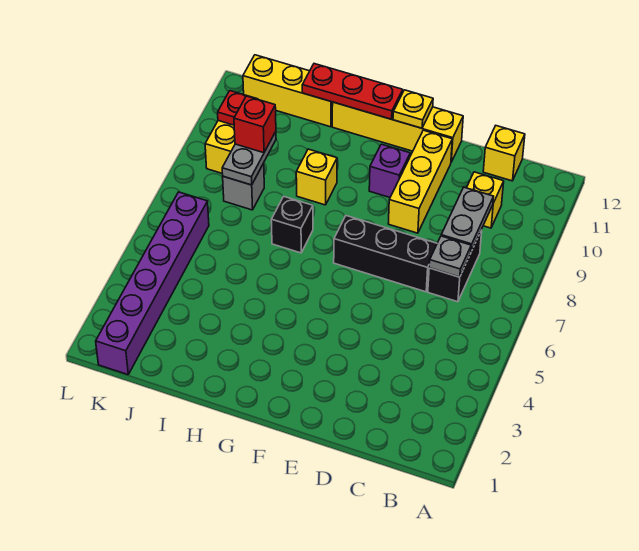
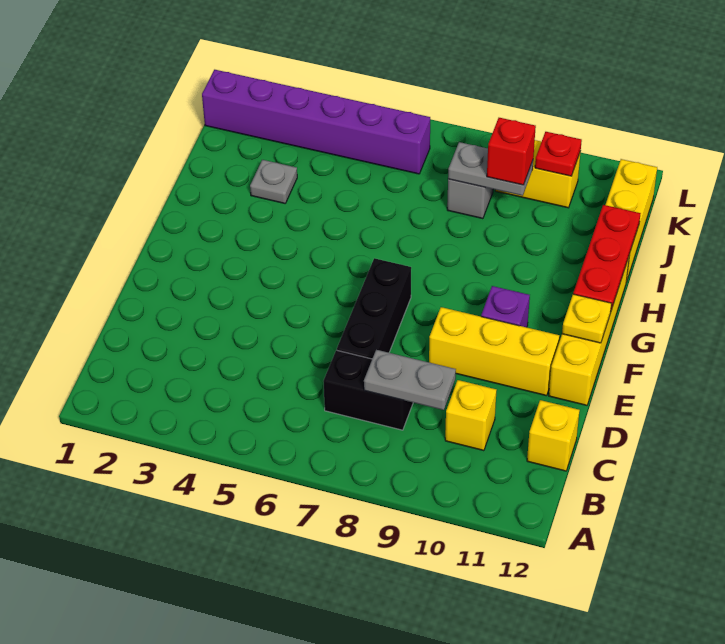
grey plate C7 level 2 -> grey plate I3 level 1
black brick H7 level 1 -> none
yellow brick H9 level 1 -> none

